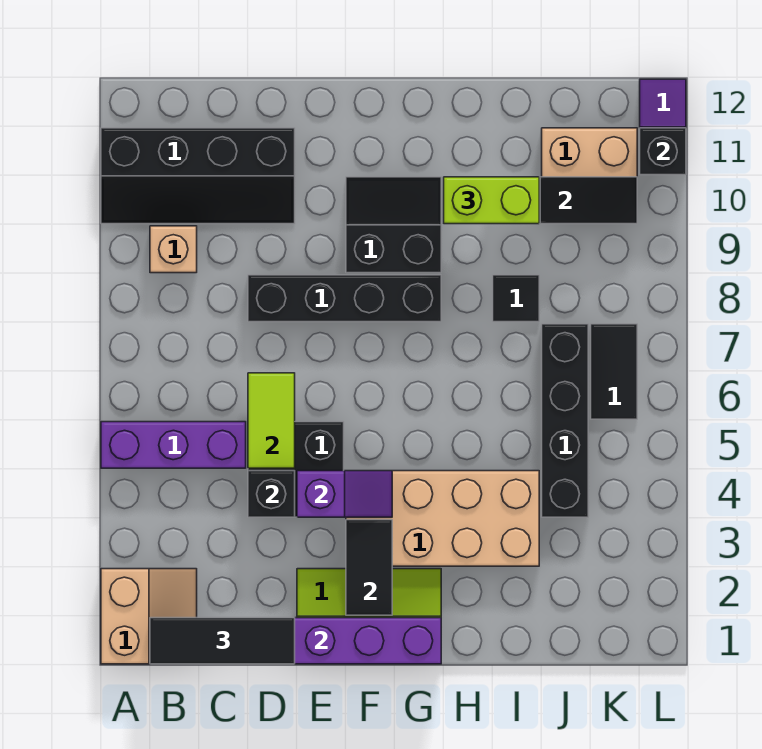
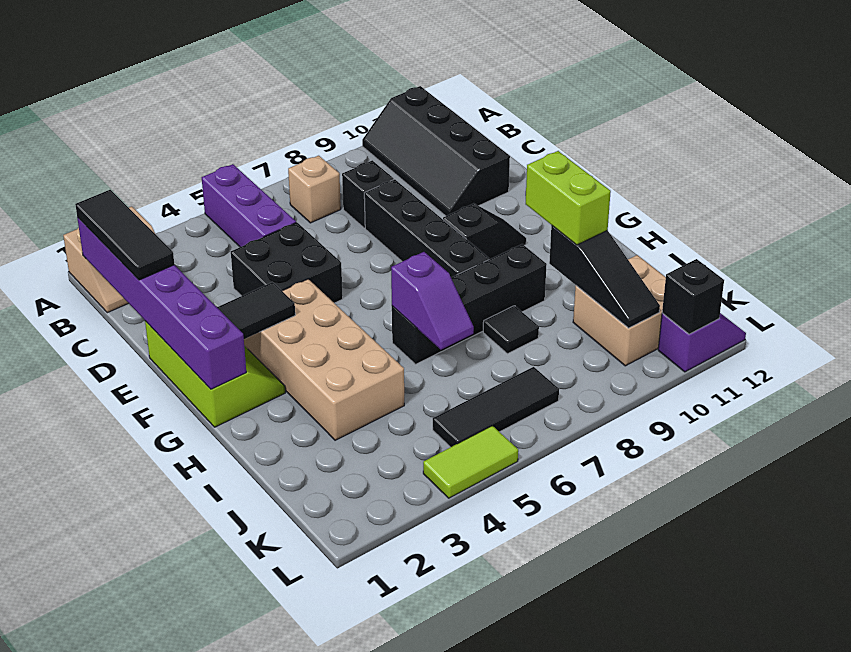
tan brick B9 level 1 -> tan brick B7 level 1
black brick D4 level 2 -> black brick C8 level 1
lime tile D5:D6 level 2 -> lime tile L4:L5 level 1
purple slope E4:F4 level 2 top E -> purple slope H6:I6 level 2 top H
black slope F9:G10 level 1 top 9 -> black slope F9:F10 level 1 top 9
black brick J4:J7 level 1 -> black brick H6:H9 level 1
black tile K6:K7 level 1 -> black tile K5:K7 level 1

